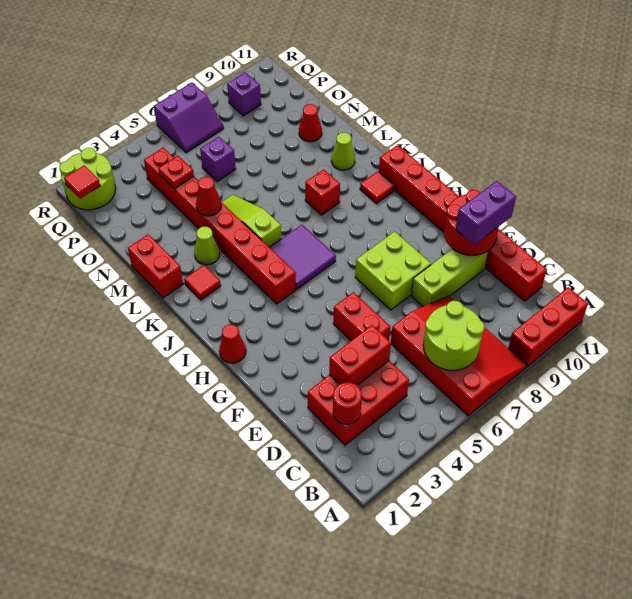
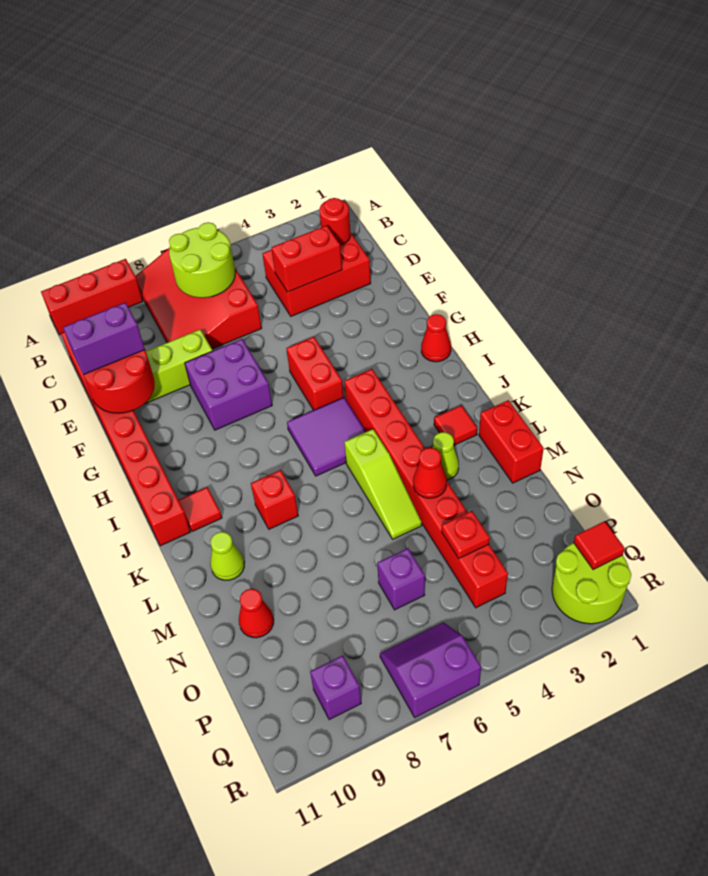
red brick E5:F5 level 1 -> red brick G5:H5 level 1
lime brick F7:G8 level 1 -> purple brick F7:G8 level 1

